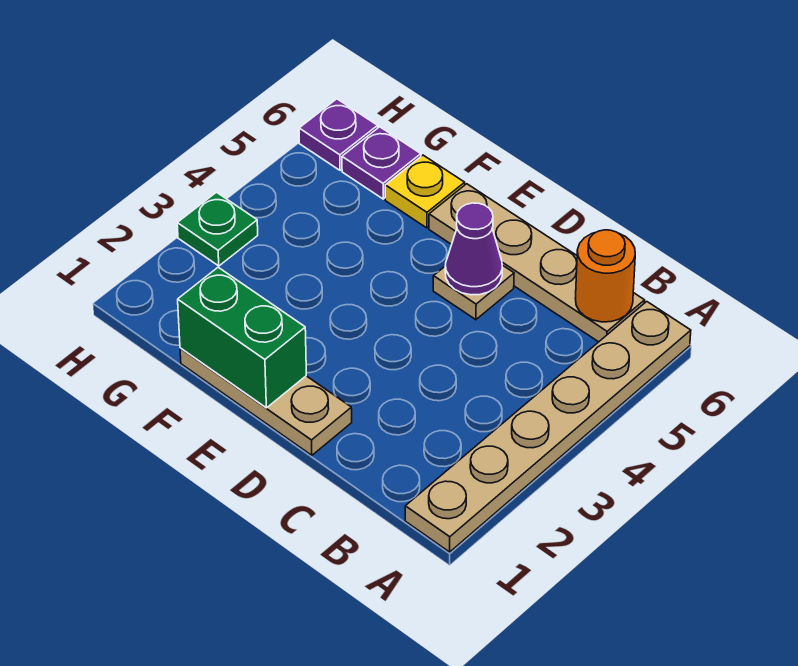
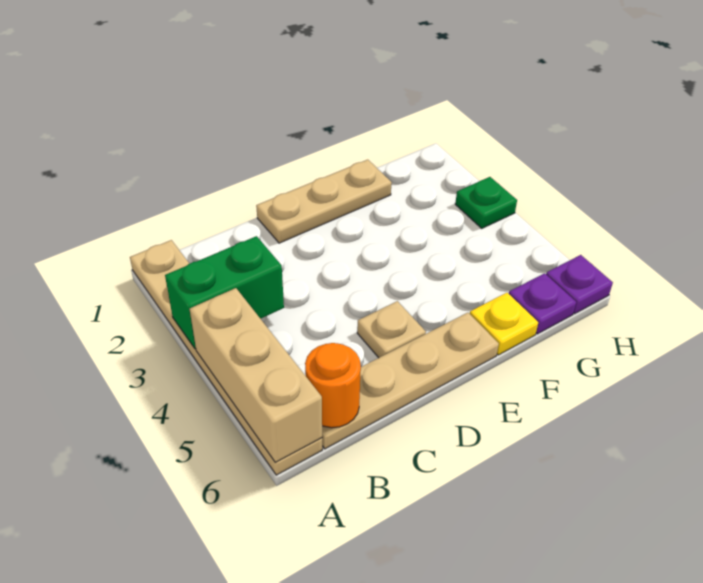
none -> tan brick A4:A6 level 2
purple cone D5 level 2 -> none
green brick E1:F1 level 2 -> green brick A3:B3 level 2

